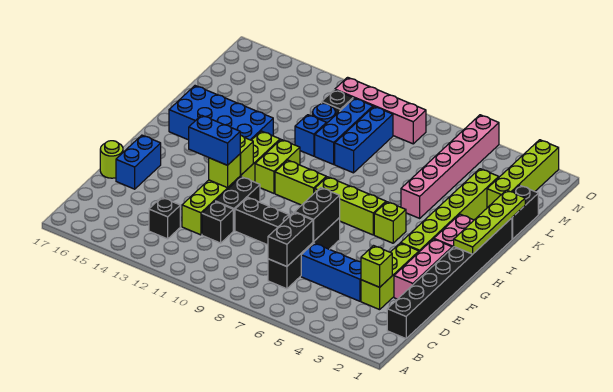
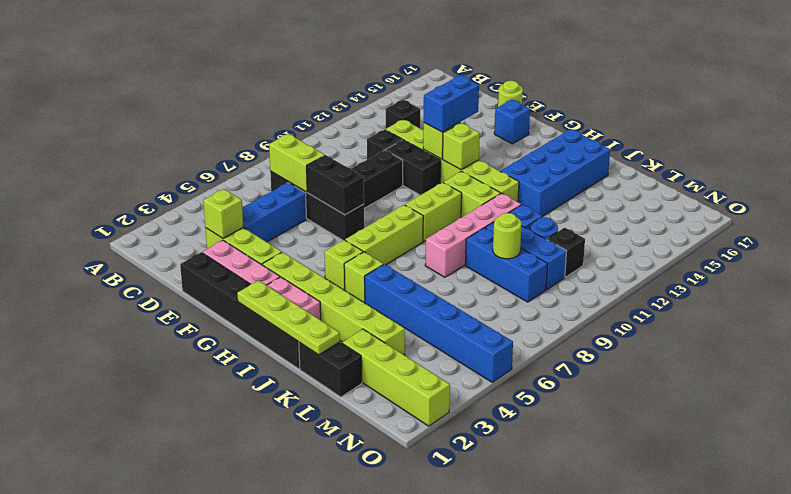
black brick C1:J1 level 1 -> black brick E1:J1 level 1
black brick C7:D7 level 2 -> lime brick C7:D7 level 2
blue brick E16:F16 level 1 -> blue brick F16 level 1
none -> lime brick I5 level 1
pink brick J5:O5 level 1 -> blue brick J5:O5 level 1
none -> lime round brick L9 level 2
pink brick N8:N11 level 1 -> pink brick J8:J11 level 1

